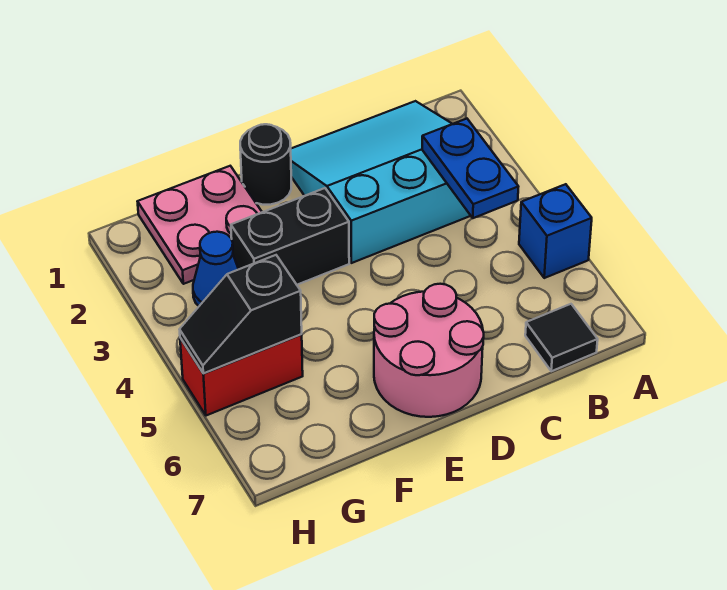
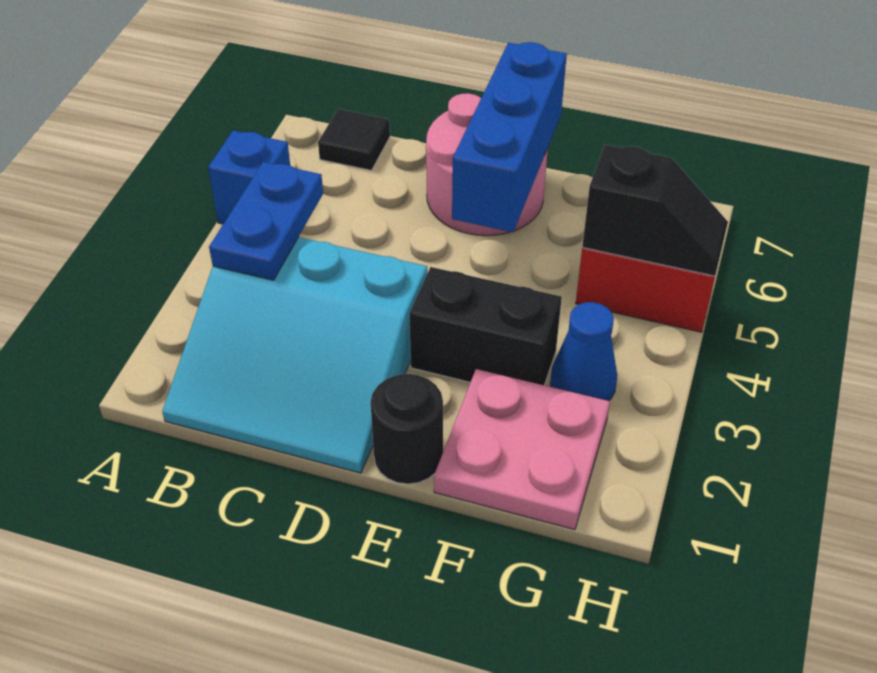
none -> blue brick E5:E7 level 2

